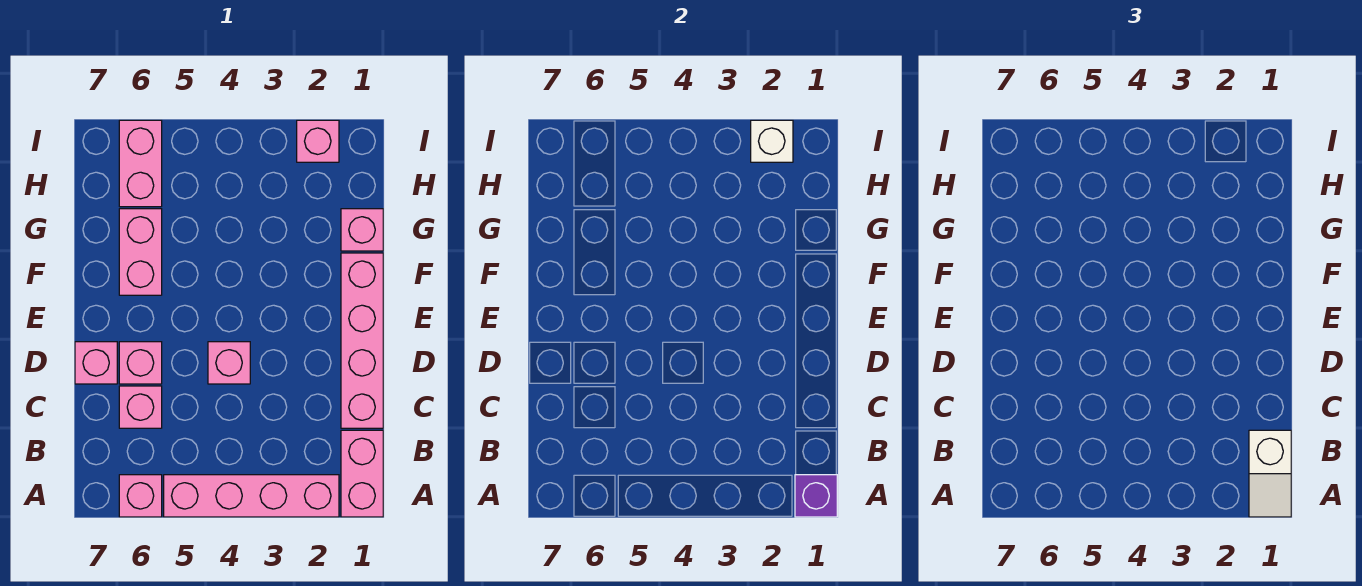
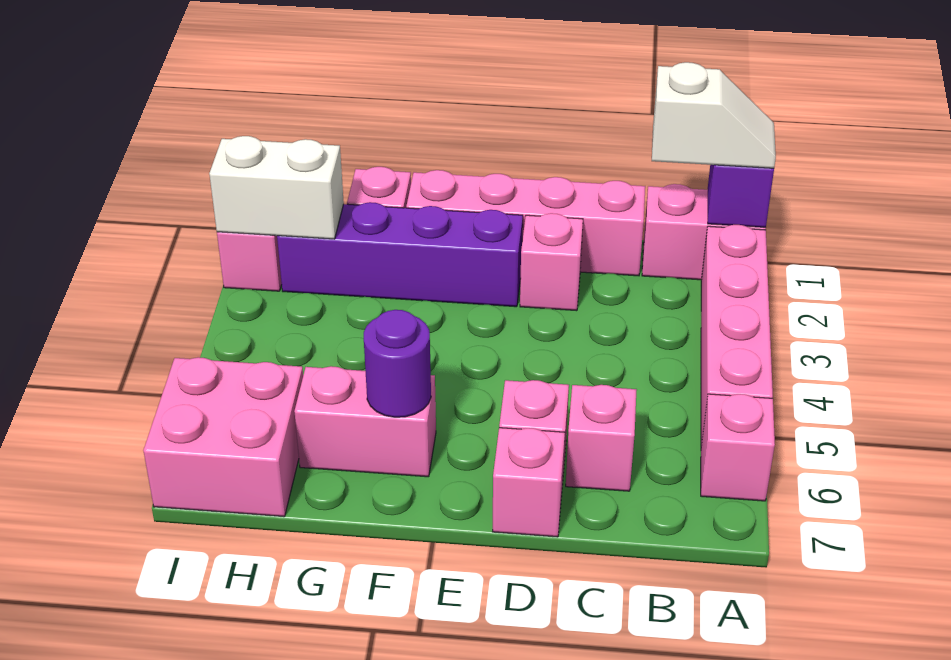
pink brick D4 level 1 -> pink brick D2 level 1
none -> purple brick E2:H2 level 1
none -> purple round brick F6 level 2
pink brick H6:I6 level 1 -> pink brick H6:I7 level 1
white brick I2 level 2 -> white brick H2:I2 level 2

